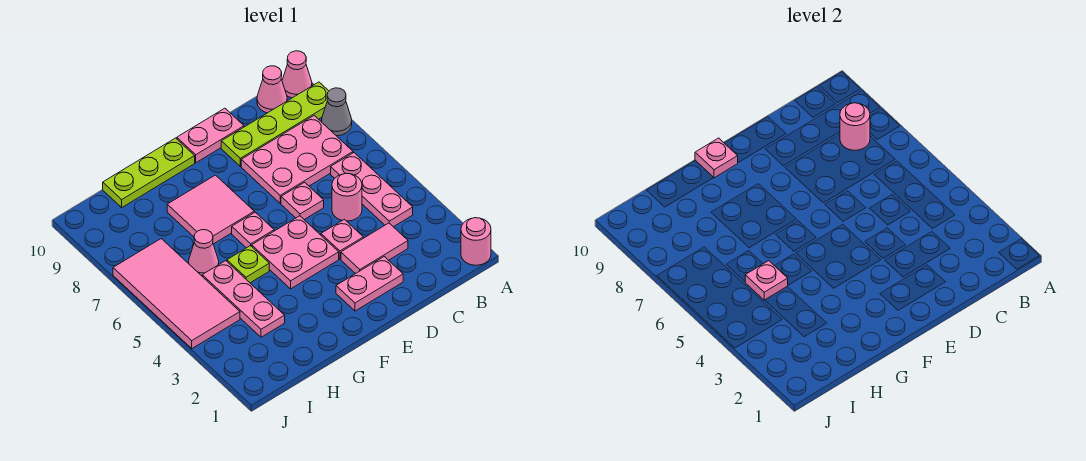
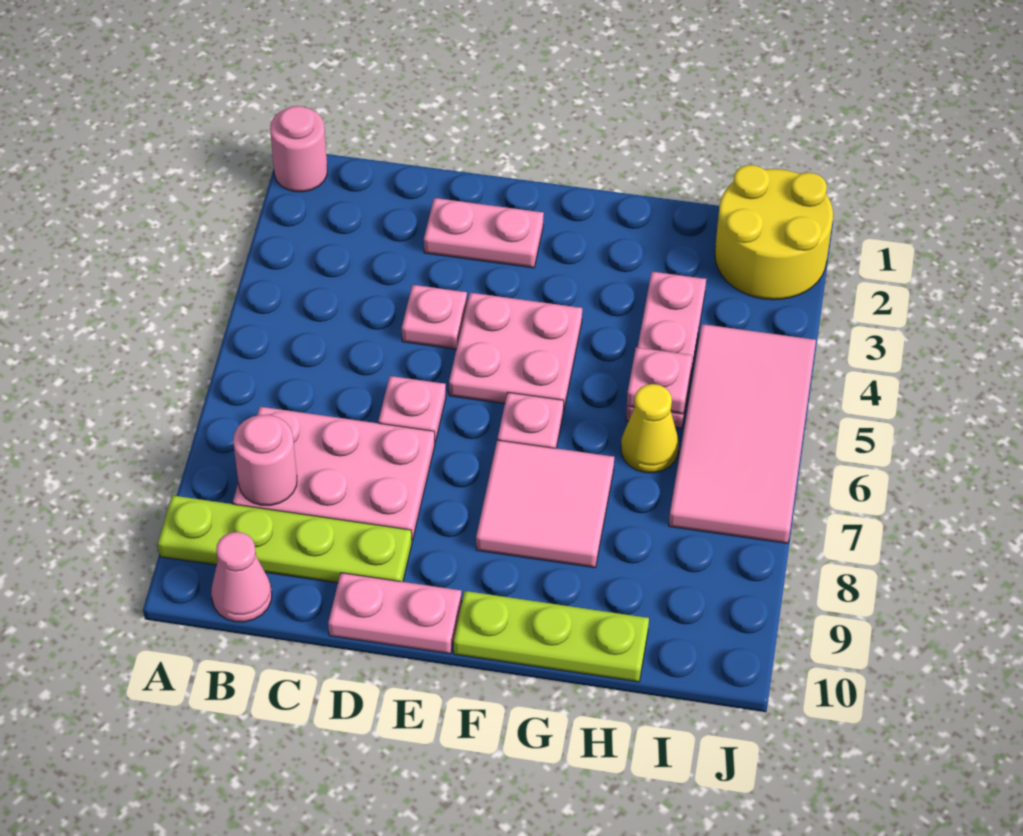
grey cone A8 level 1 -> none
pink cone A10 level 1 -> none
pink plate B4:B6 level 1 -> none
pink tile C3:D3 level 1 -> none
pink round brick C5 level 1 -> none
pink plate F10 level 2 -> none
lime plate G5 level 1 -> none
pink cone H6 level 1 -> yellow cone H6 level 1
none -> yellow round brick I1:J2 level 1

